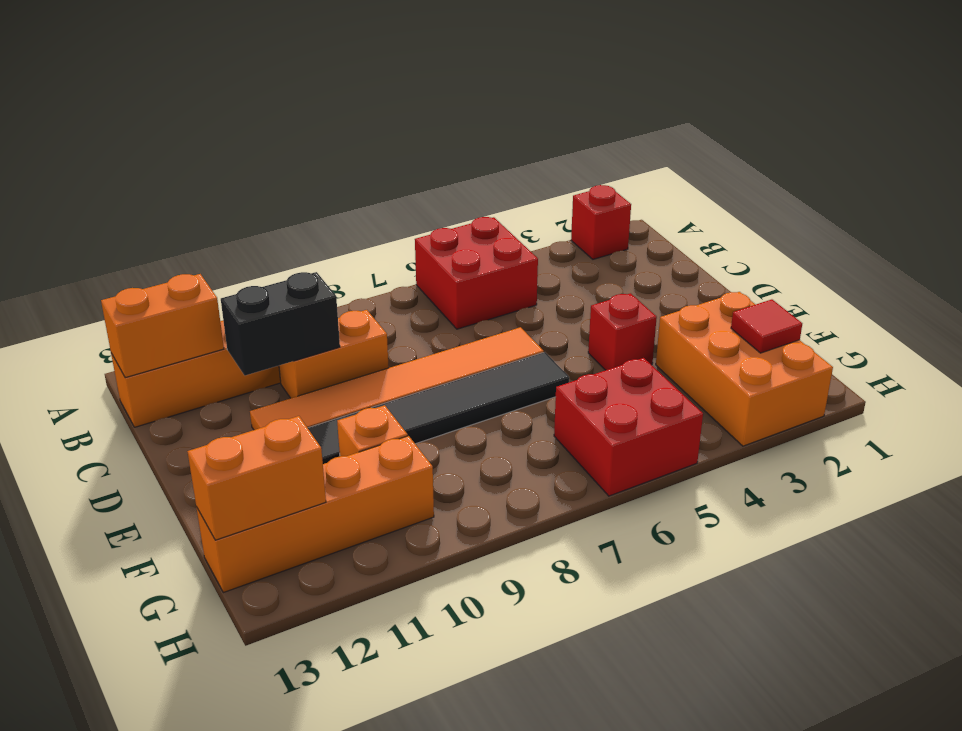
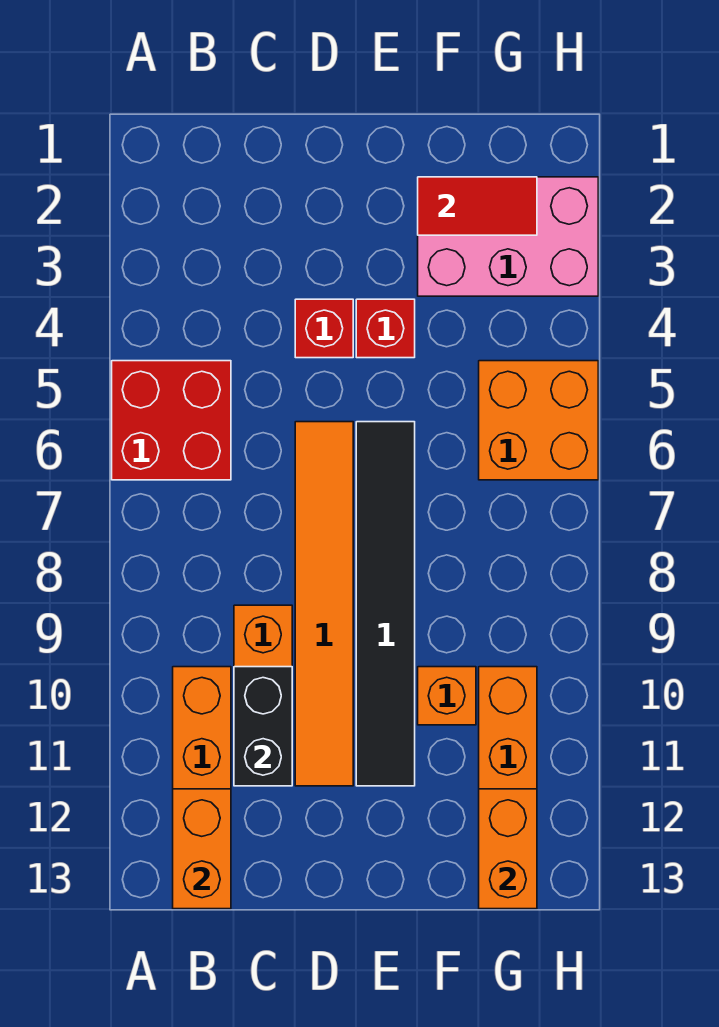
red brick A2 level 1 -> red brick D4 level 1
orange brick F2:H3 level 1 -> pink brick F2:H3 level 1
red tile G2 level 2 -> red tile F2:G2 level 2
red brick G5:H6 level 1 -> orange brick G5:H6 level 1

